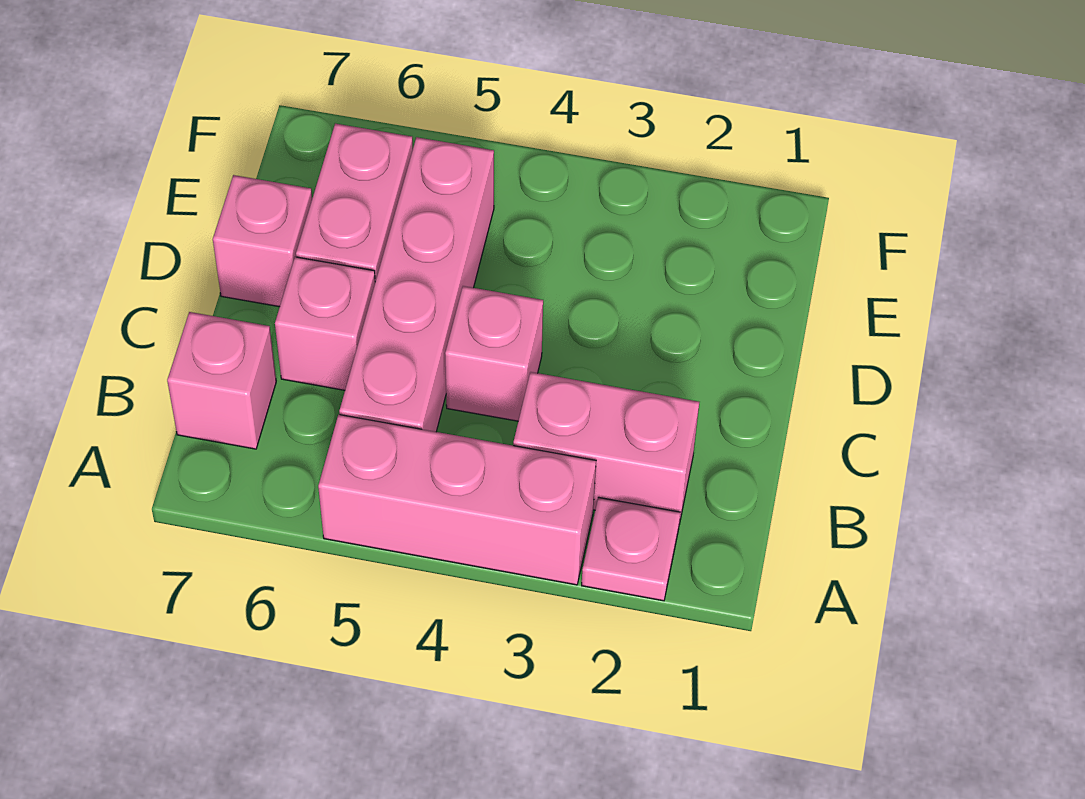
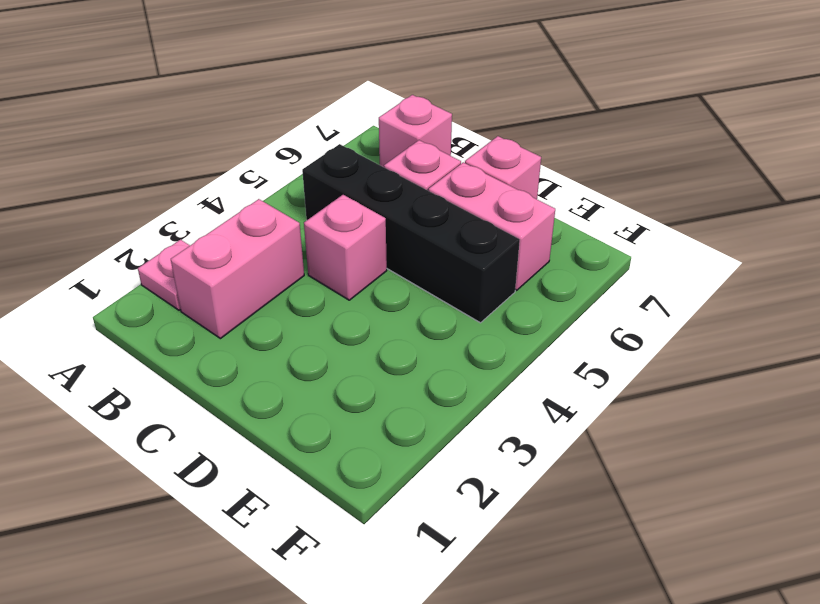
pink brick A3:A5 level 1 -> none
pink brick B5:E5 level 1 -> black brick B5:E5 level 1

